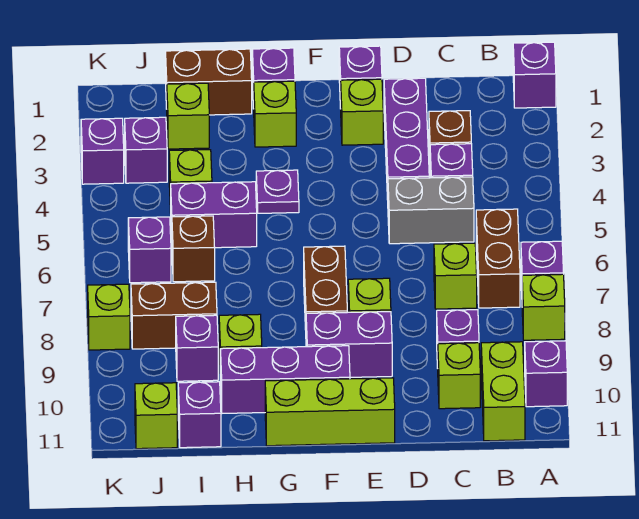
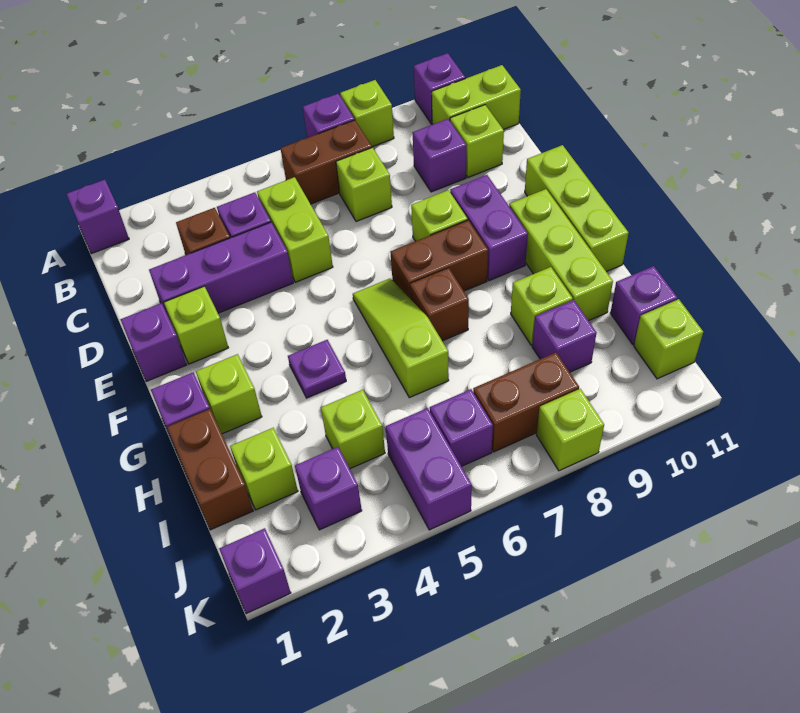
grey brick C5:D5 level 1 -> lime brick C5:D5 level 1
none -> lime slope F6:H6 level 1 top H
purple brick F10:H10 level 1 -> lime brick F10:H10 level 1
purple brick H5:I5 level 1 -> purple brick J5:K5 level 1
brown brick I6 level 1 -> brown brick G7 level 1
brown brick I8:J8 level 1 -> brown brick J7:J8 level 1
purple brick K3 level 1 -> purple brick K1 level 1

